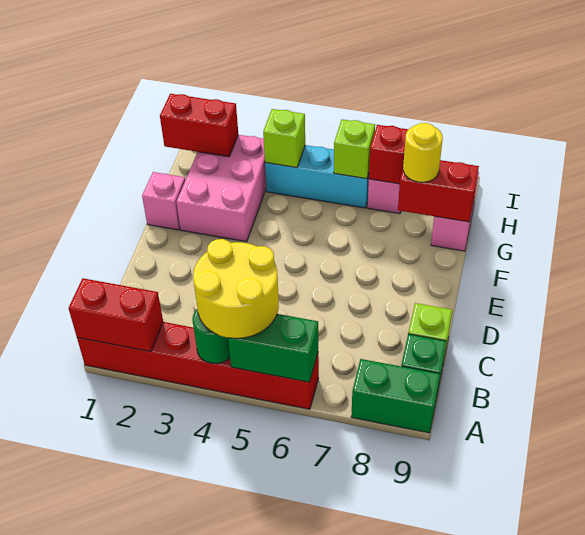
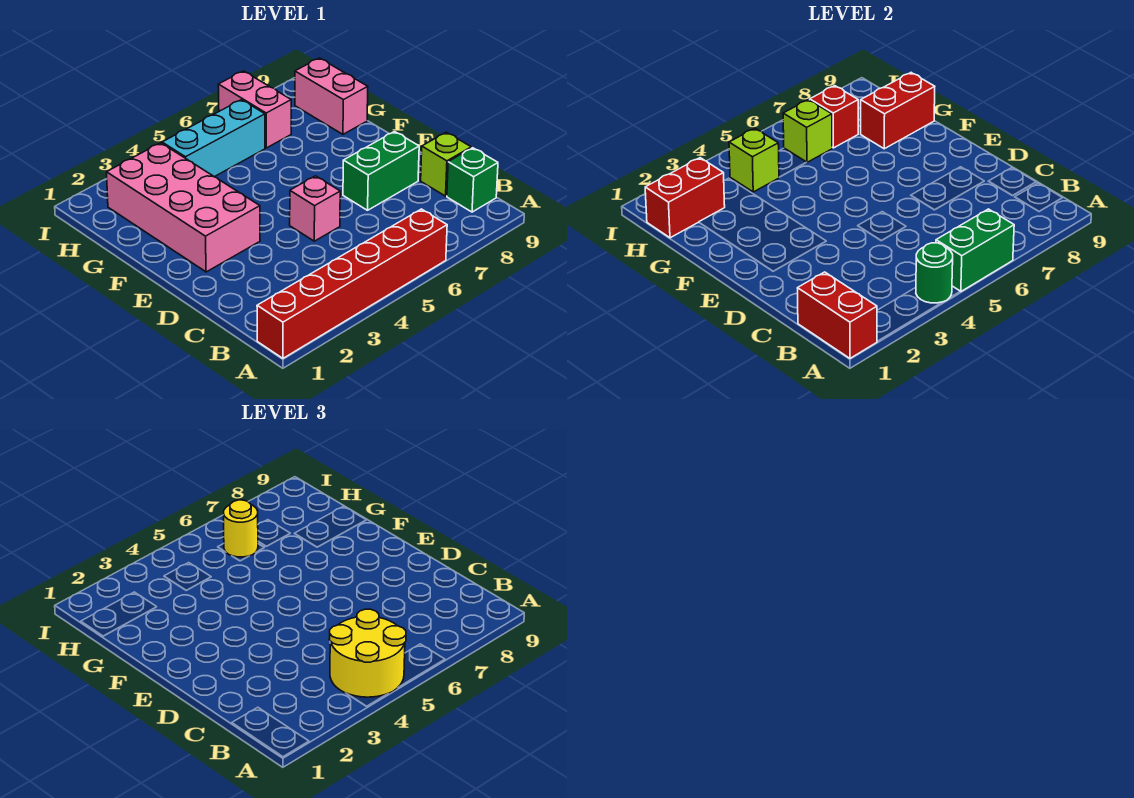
red brick A1:A2 level 2 -> red brick A1:B1 level 2
green brick A8:A9 level 1 -> green brick D7:D8 level 1
pink brick F1 level 1 -> pink brick D5 level 1
pink brick F2:H3 level 1 -> pink brick E2:H3 level 1
yellow round brick G8 level 3 -> yellow round brick H6 level 3

